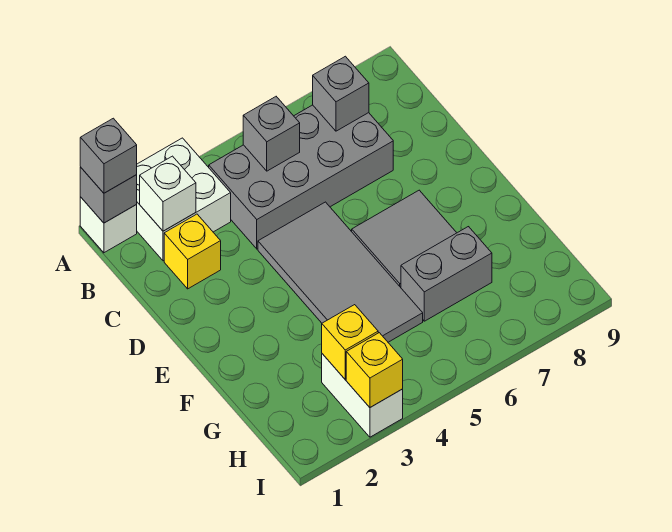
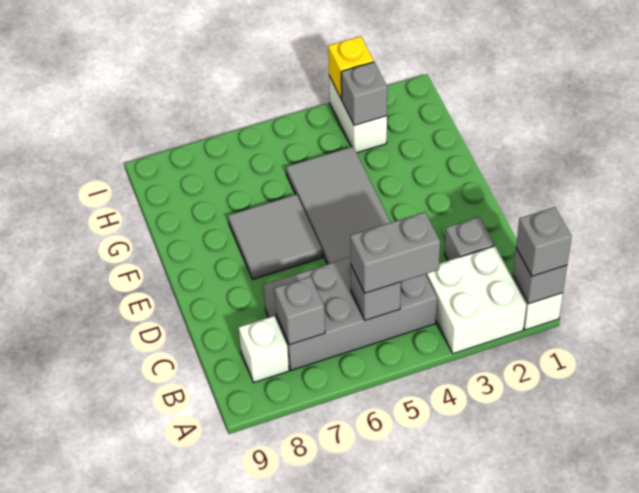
white brick B2 level 2 -> white brick B8 level 1
yellow brick C2 level 1 -> grey brick C2 level 1
grey brick G6:G7 level 1 -> grey brick B4:B5 level 3
yellow brick H3 level 2 -> grey brick H3 level 2

